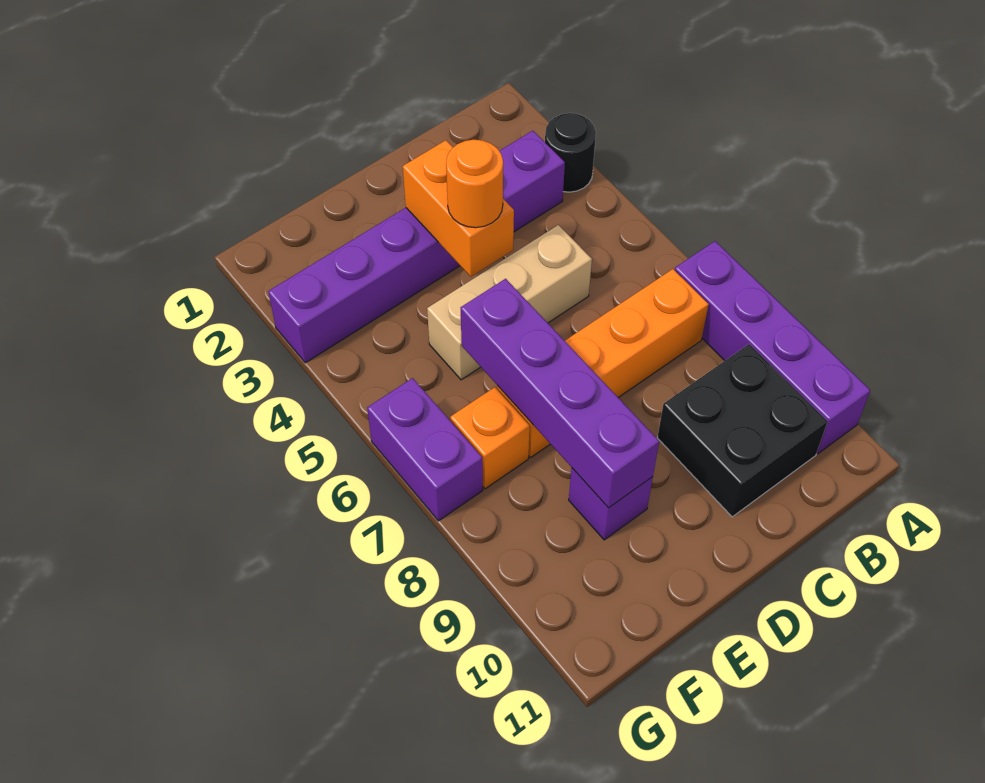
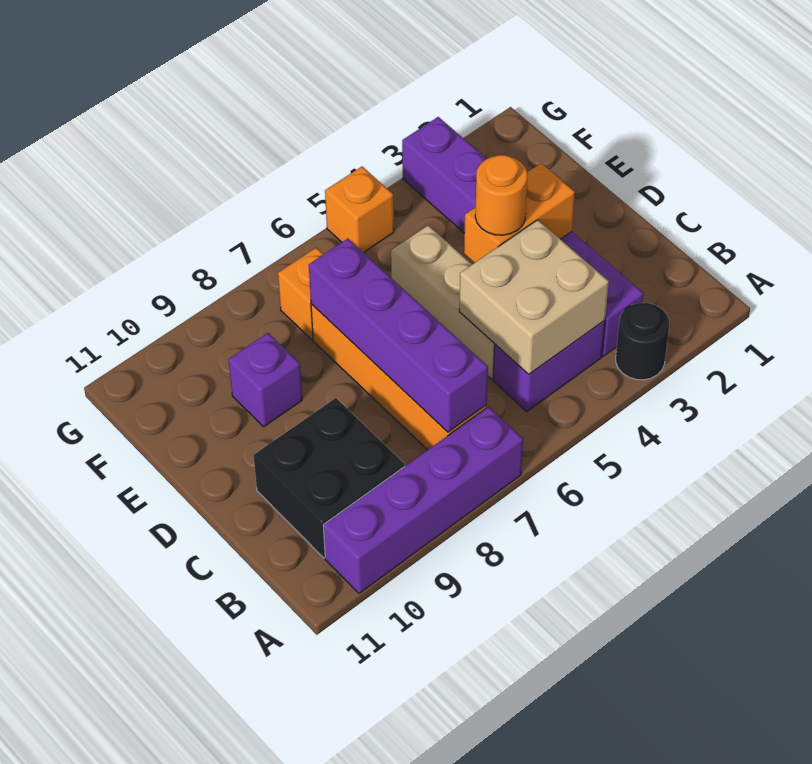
none -> tan brick B4:C5 level 2
purple brick E6:E9 level 2 -> purple brick B7:E7 level 2
none -> orange brick G5 level 1
purple brick G6:G7 level 1 -> purple brick B4:B5 level 1

